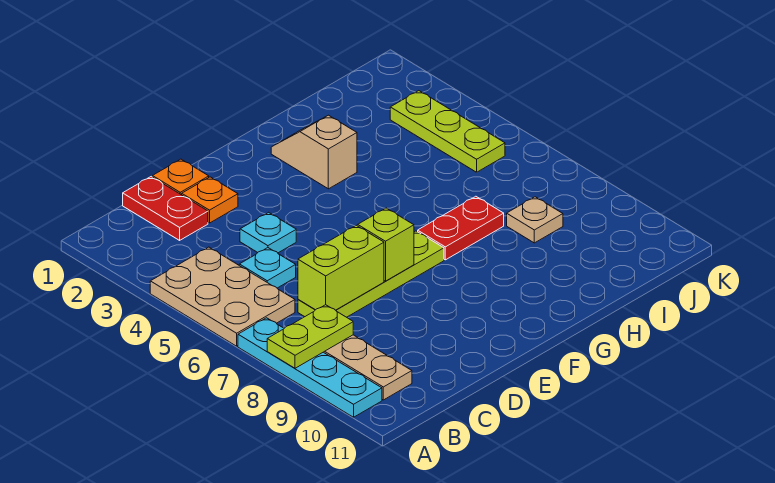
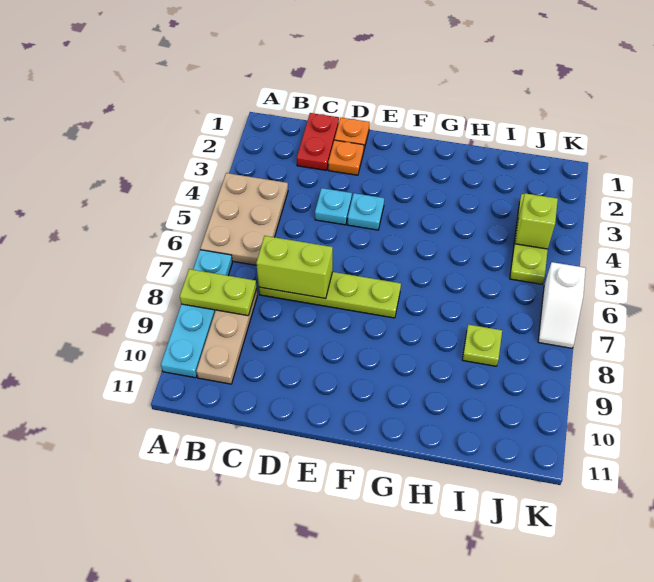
cyan plate C5 level 1 -> cyan plate E4 level 1
lime brick E7 level 2 -> lime brick J4 level 2
tan slope G2:G3 level 1 top 3 -> none
red plate G7:H7 level 1 -> none
tan plate I8 level 1 -> lime plate I8 level 1
none -> white slope K6:K7 level 1 top 6

